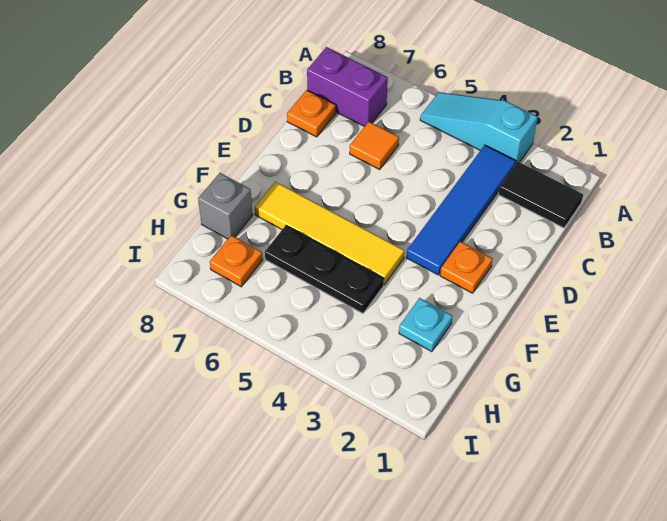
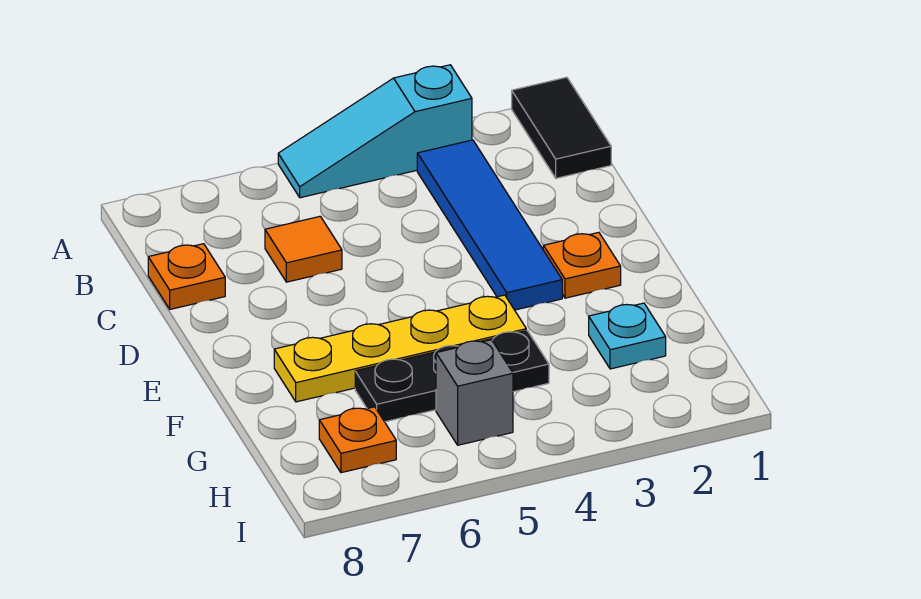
black tile B1:B2 level 1 -> black tile A1:B1 level 1
purple brick B7:B8 level 1 -> none
yellow tile F4:F7 level 1 -> yellow plate F4:F7 level 1
grey brick G8 level 1 -> grey brick H5 level 1

